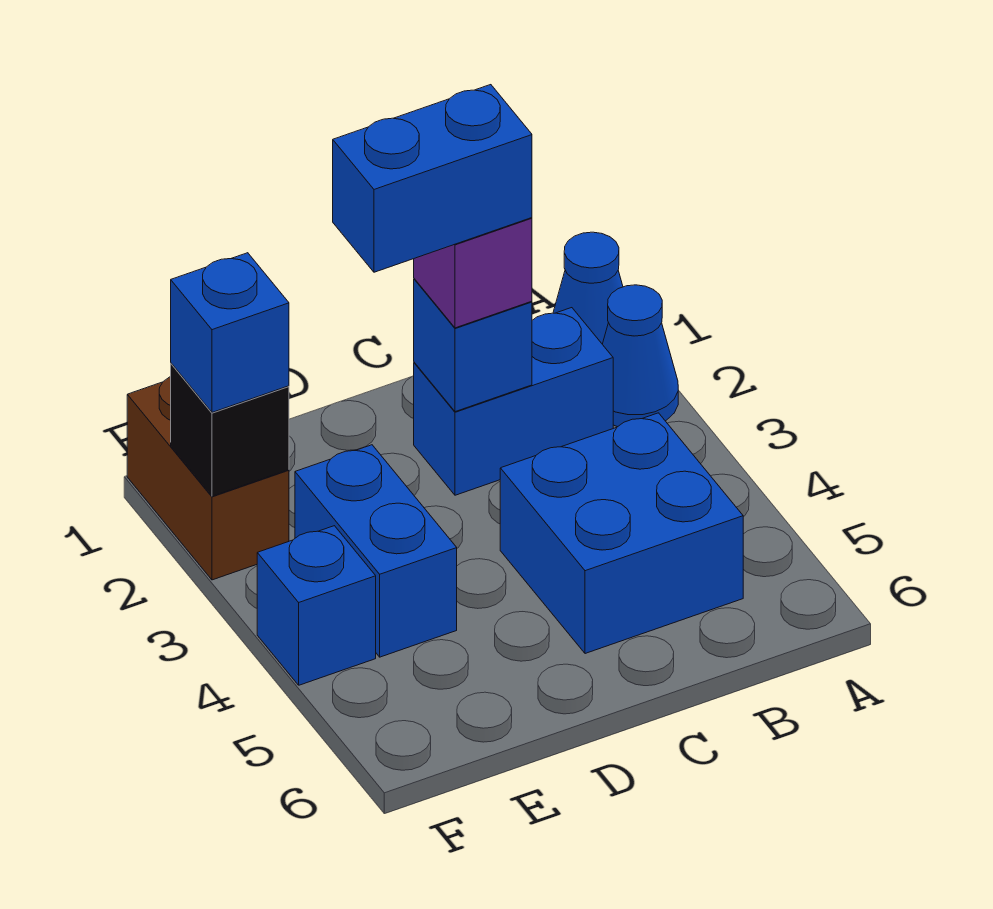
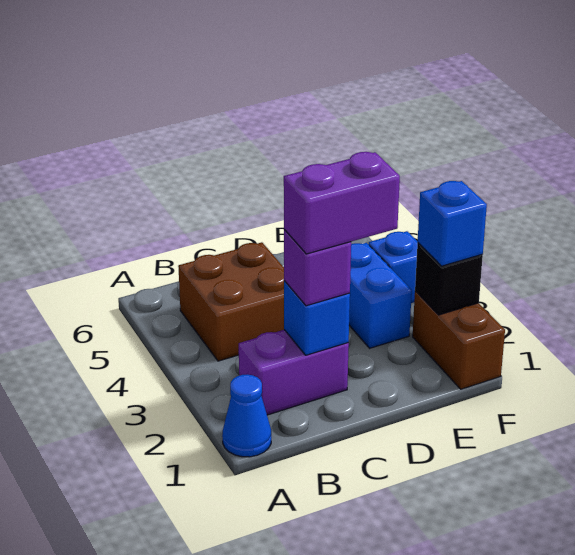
blue cone A2 level 1 -> none
blue brick B2:C2 level 1 -> purple brick B2:C2 level 1
blue brick B4:C5 level 1 -> brown brick B4:C5 level 1
blue brick C2:D2 level 4 -> purple brick C2:D2 level 4

